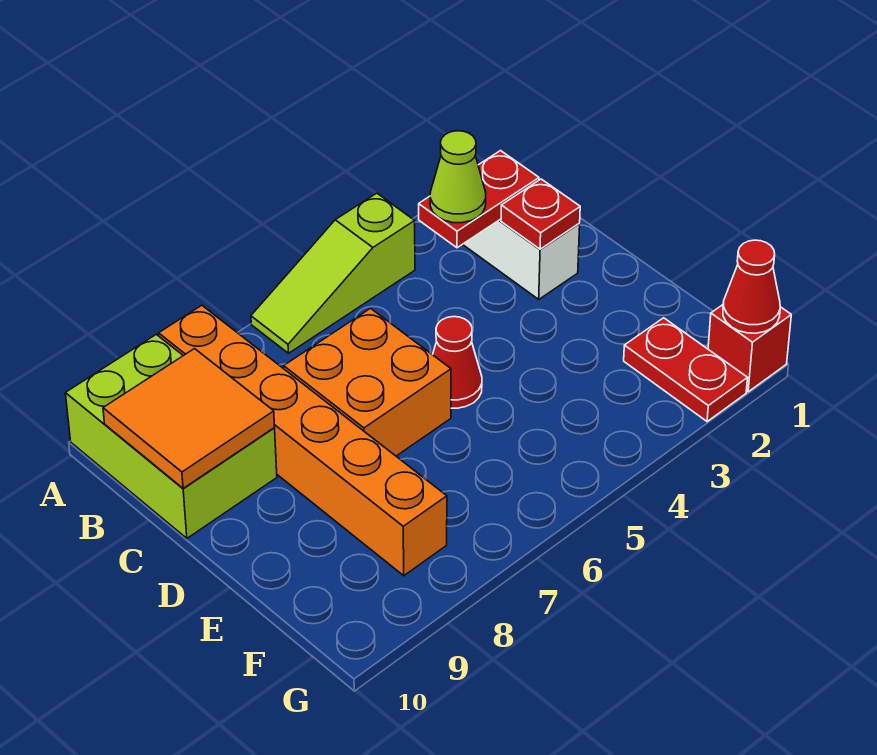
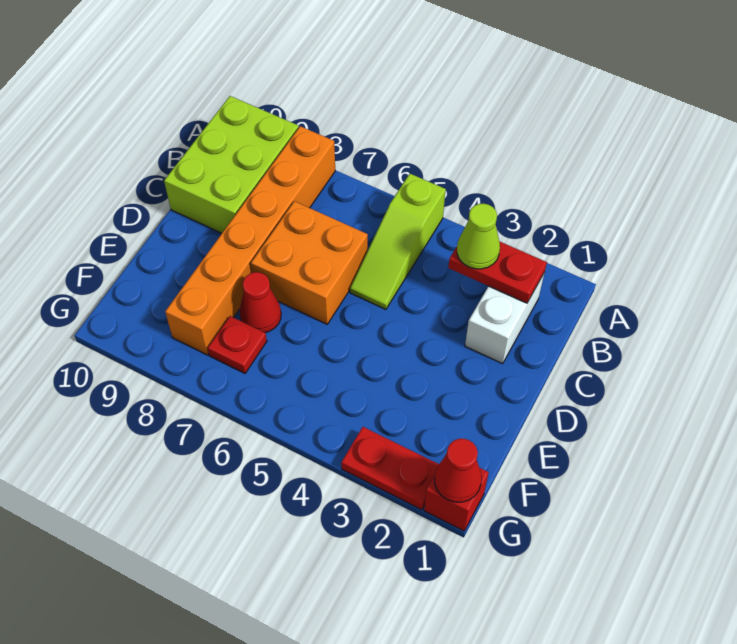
lime slope A4:A6 level 1 top 4 -> lime slope A5:C5 level 1 top A
orange tile B9:C10 level 2 -> none
red plate C2 level 2 -> red plate F7 level 1
red cone D5 level 1 -> red cone E7 level 1
red plate F2:G2 level 1 -> red plate G2:G3 level 1

